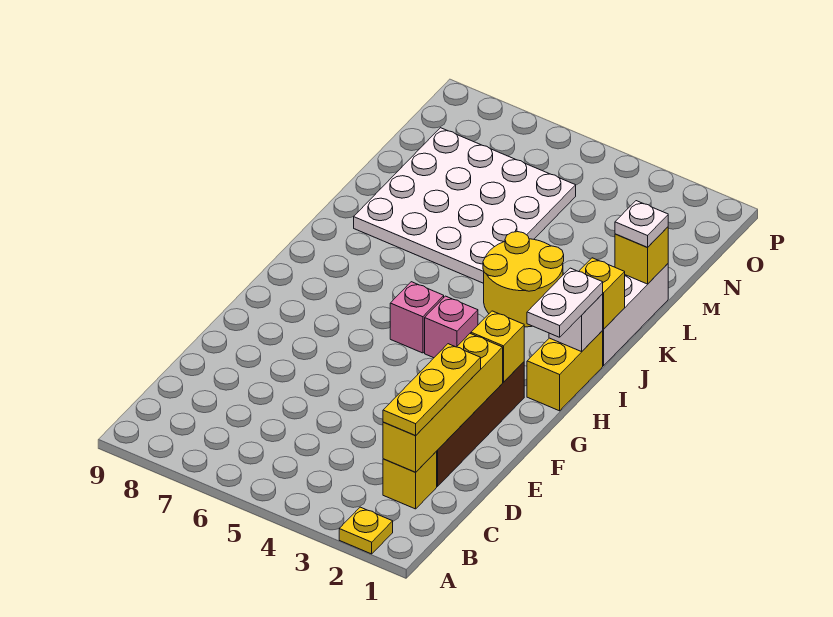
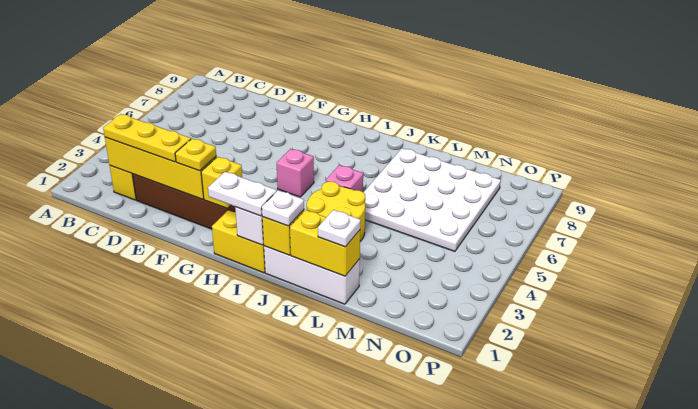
yellow plate A2 level 1 -> yellow plate F2 level 3
pink brick H4 level 1 -> pink brick J5 level 1
none -> white plate J1 level 3
yellow brick L1 level 2 -> yellow brick K1:L1 level 2

